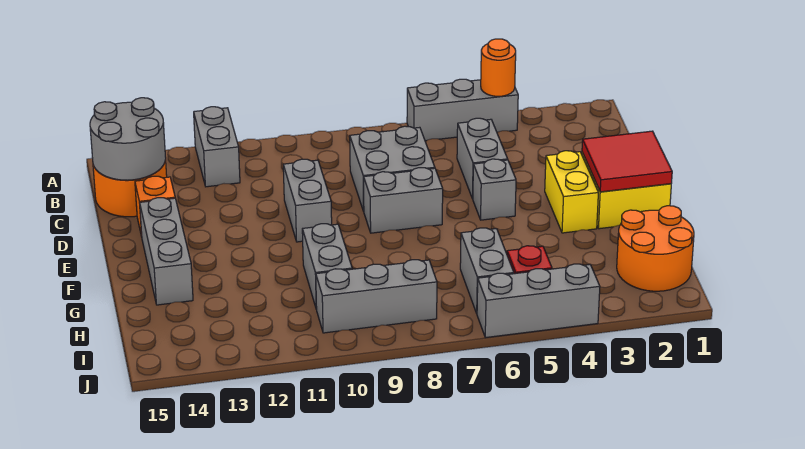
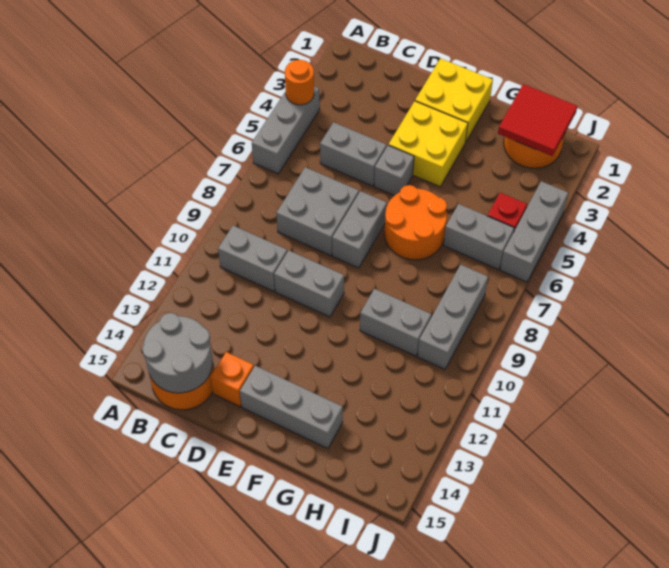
grey brick A12:B12 level 1 -> grey brick B10:C10 level 1
red tile E1:F2 level 2 -> red tile H1:I2 level 2
yellow brick E3:F3 level 1 -> yellow brick E3:F4 level 1
none -> orange round brick F6:G7 level 1

